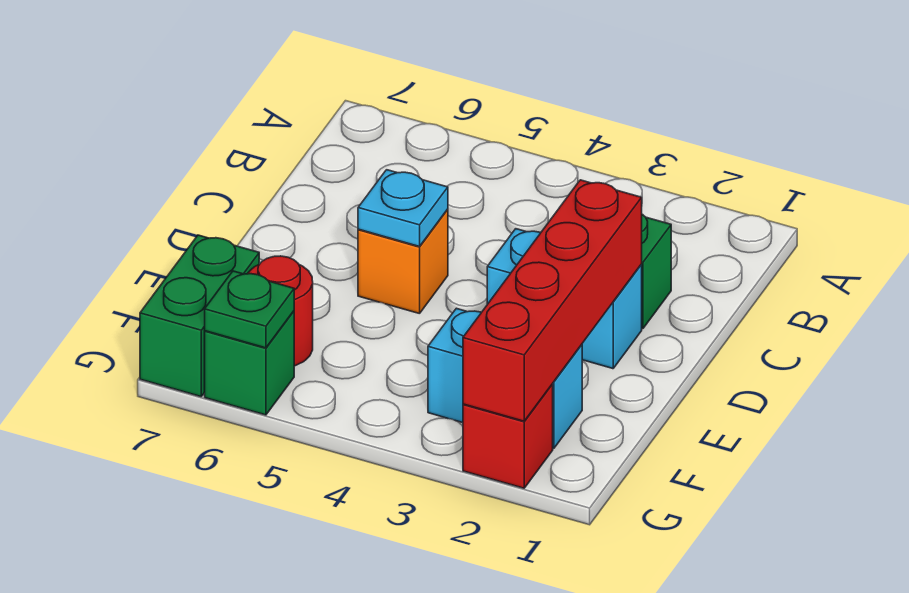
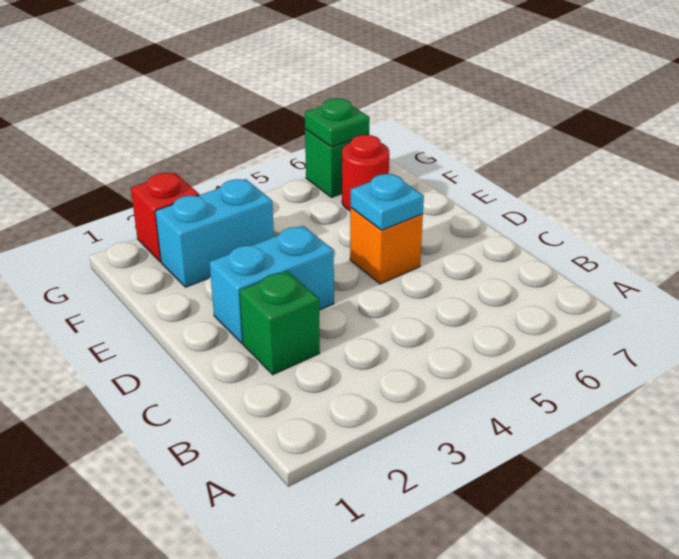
red brick D2:G2 level 2 -> none
green brick F7:G7 level 1 -> none

